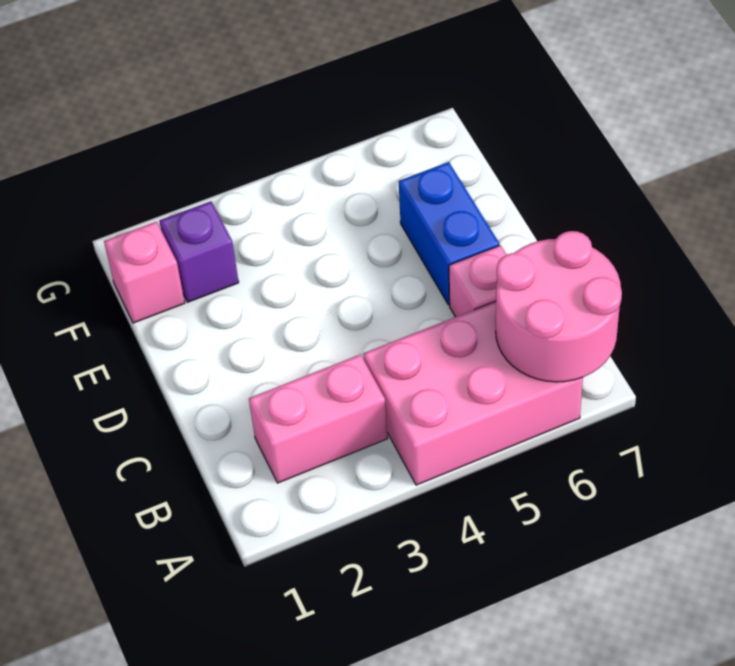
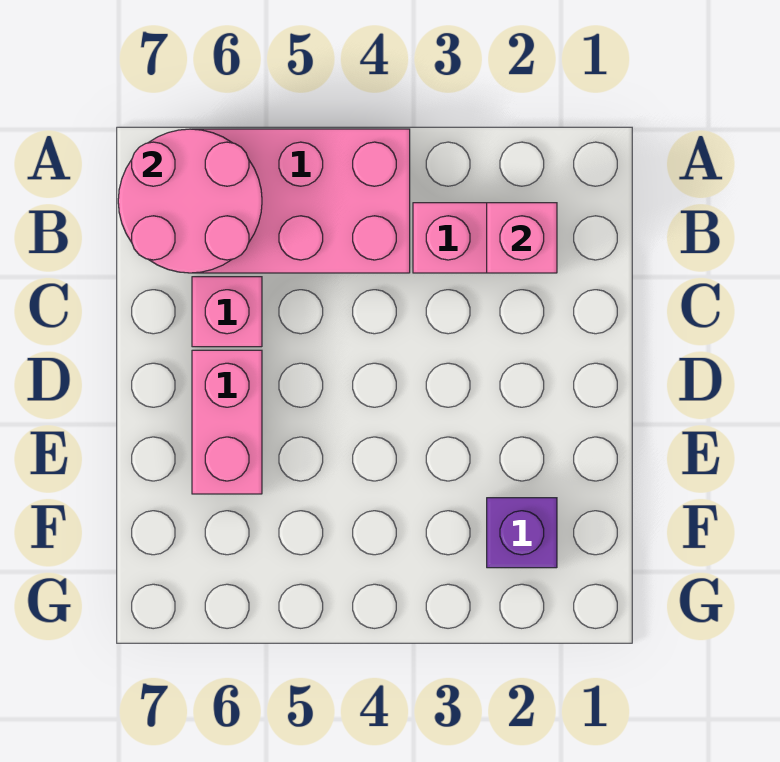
blue brick D6:E6 level 1 -> pink brick D6:E6 level 1
pink brick F1 level 1 -> pink brick B2 level 2

